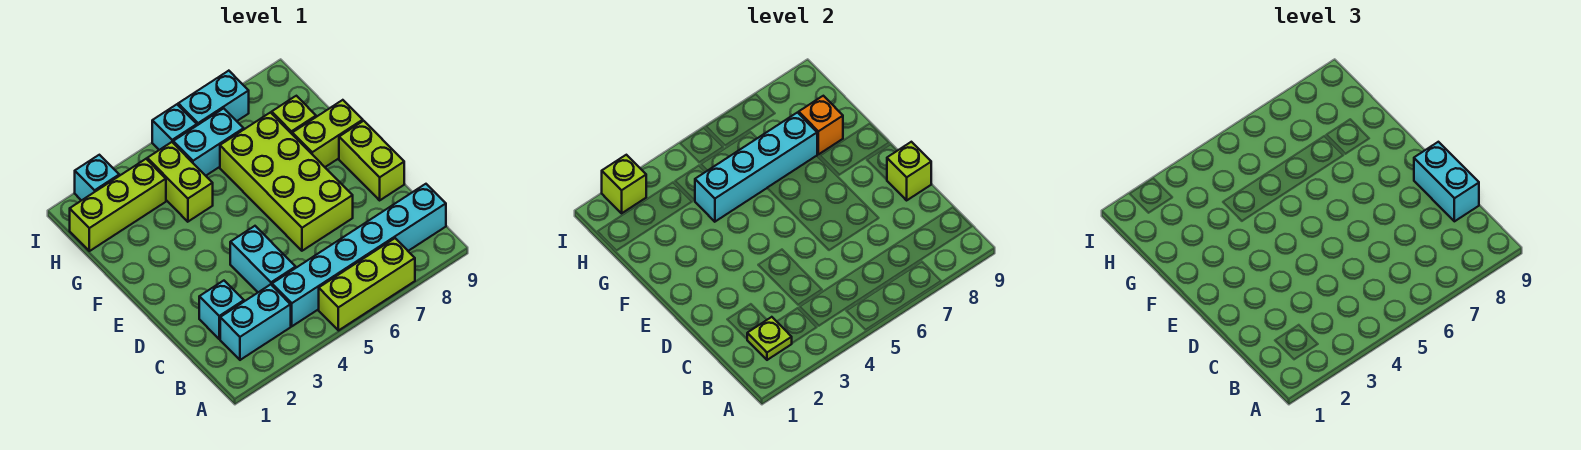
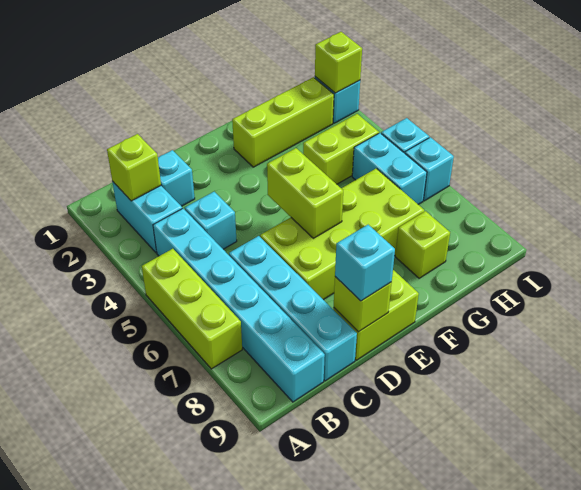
lime plate B2 level 2 -> lime brick B2 level 2
cyan brick C4:D4 level 1 -> cyan brick C4 level 1
cyan brick C9:D9 level 3 -> cyan brick D9 level 3
lime brick F8:F9 level 1 -> lime brick E5:E6 level 2
cyan brick G4:G7 level 2 -> cyan brick C6:C9 level 1
orange brick G8 level 2 -> none
lime brick H1:H3 level 1 -> lime brick F2:H2 level 1
cyan brick I6:I7 level 1 -> cyan brick I6 level 1

